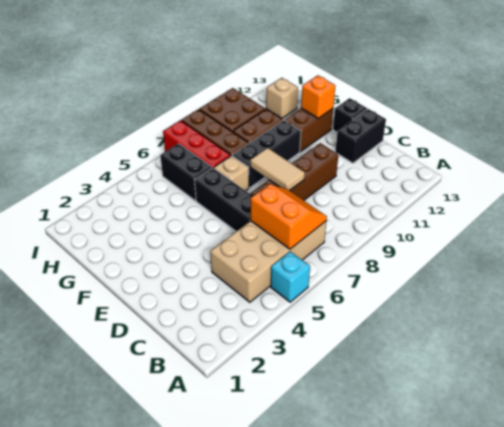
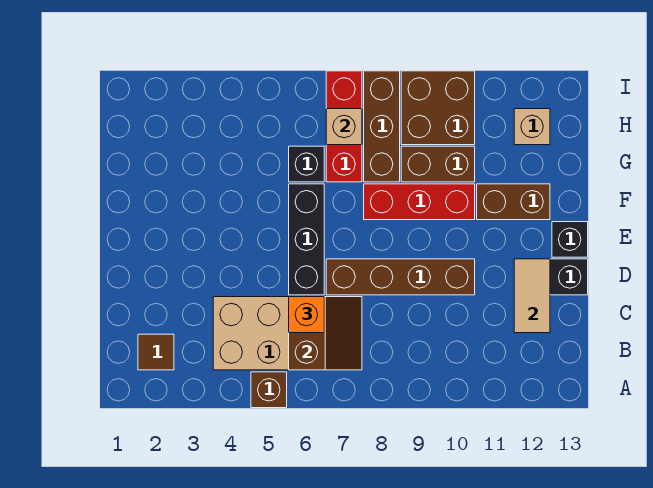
cyan brick A5 level 1 -> brown brick A5 level 1
none -> brown tile B2 level 1
orange slope B6:C7 level 2 top 6 -> brown slope B6:C7 level 2 top 6
tan tile D8:E8 level 2 -> tan tile C12:D12 level 2
tan brick F7 level 1 -> tan brick H7 level 2
black brick F8:F10 level 1 -> red brick F8:F10 level 1
orange brick F12 level 2 -> orange brick C6 level 3
black brick G6:H6 level 1 -> black brick G6 level 1

